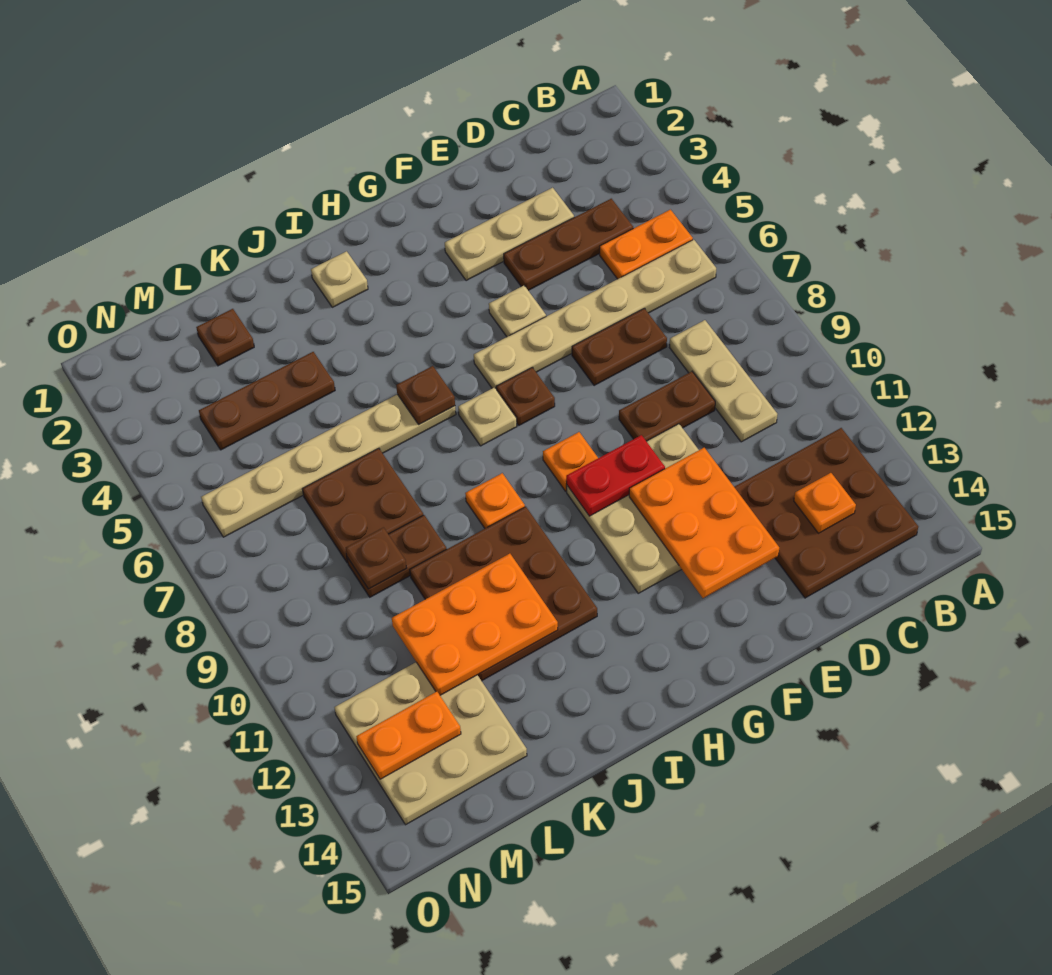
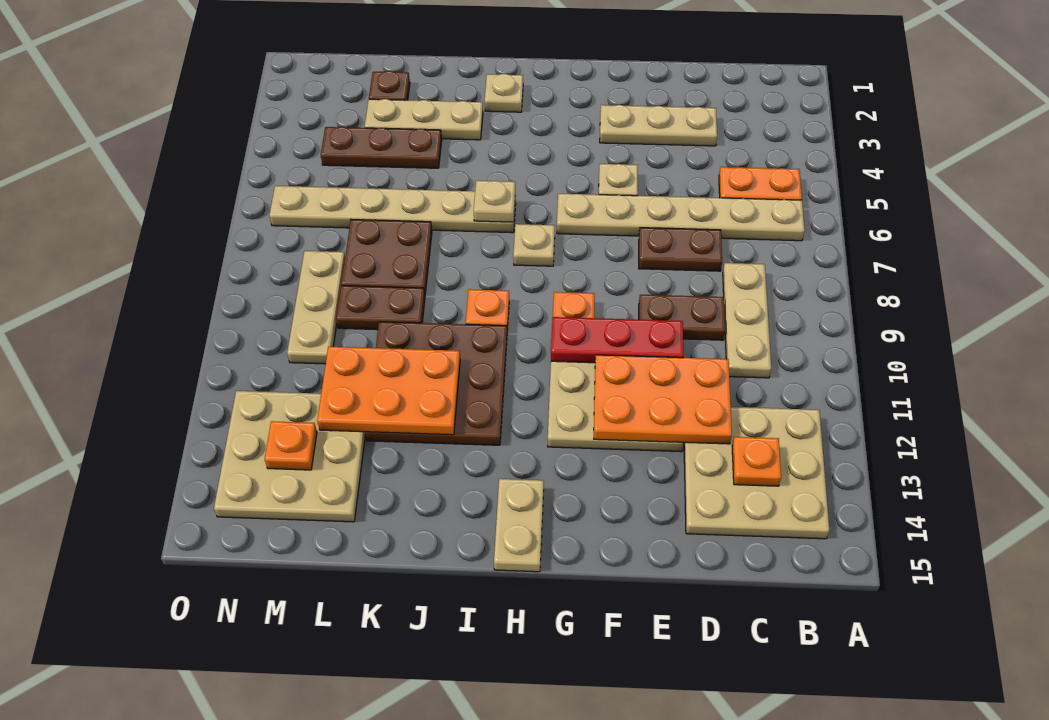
brown plate B12:D14 level 1 -> tan plate B12:D14 level 1
brown plate C4:E4 level 1 -> none
orange plate E11:F13 level 2 -> orange plate D11:F12 level 2
red plate F10:G10 level 2 -> red plate E10:G10 level 2
brown plate G7 level 1 -> none
none -> tan plate H14:H15 level 1
brown plate I6 level 2 -> tan plate I6 level 2
none -> tan plate J3:L3 level 1
brown plate L9 level 2 -> none
none -> tan plate M8:M10 level 1
orange plate M13:N13 level 2 -> orange plate M13 level 2

